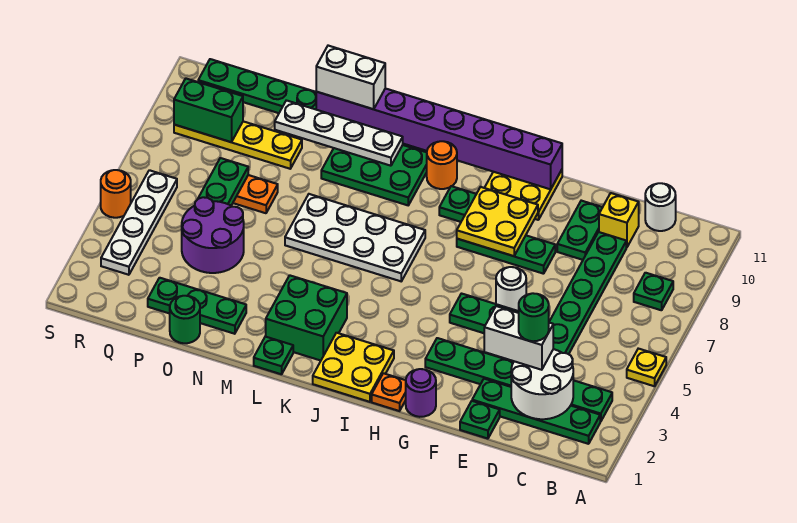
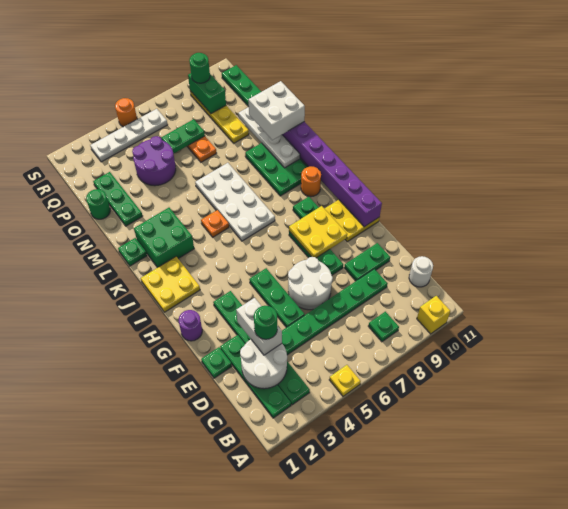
yellow brick D10 level 1 -> yellow brick A10 level 1
white round brick F6 level 1 -> white round brick E6:F7 level 1
orange plate H1 level 1 -> orange plate K5 level 1
white brick M11:N11 level 3 -> white brick M10:N11 level 3
none -> green round brick R9 level 3

